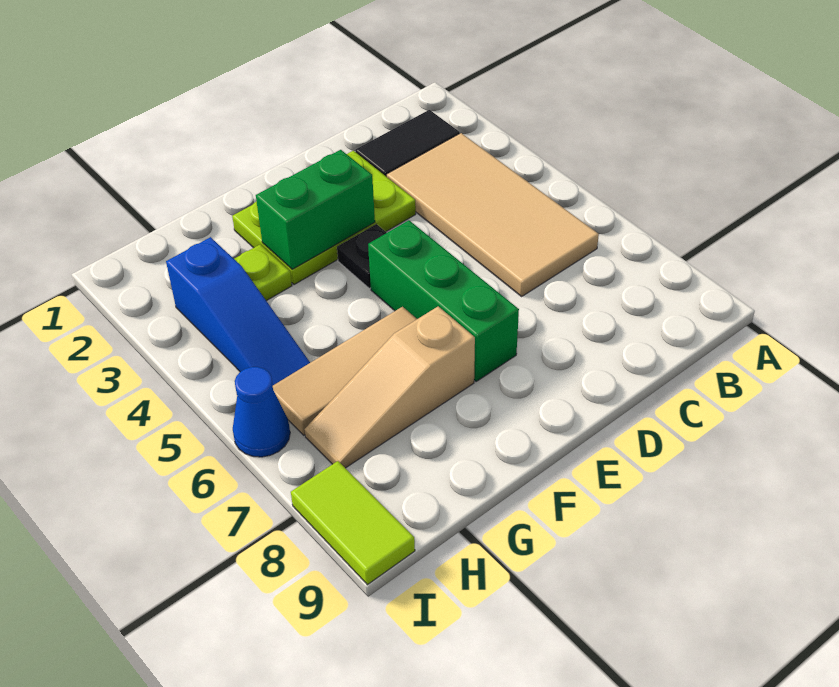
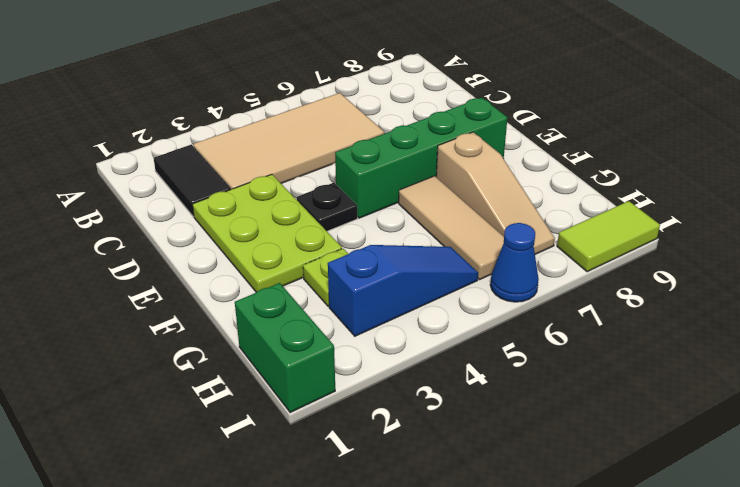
green brick E3:F3 level 2 -> green brick H1:I1 level 1
green brick E5:E7 level 1 -> green brick E5:E8 level 1

